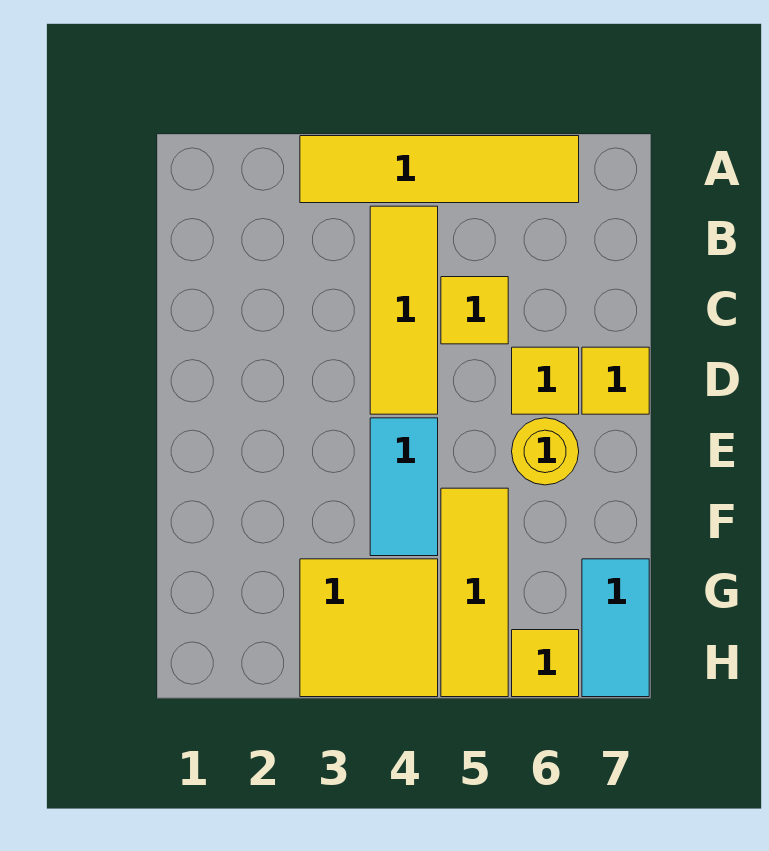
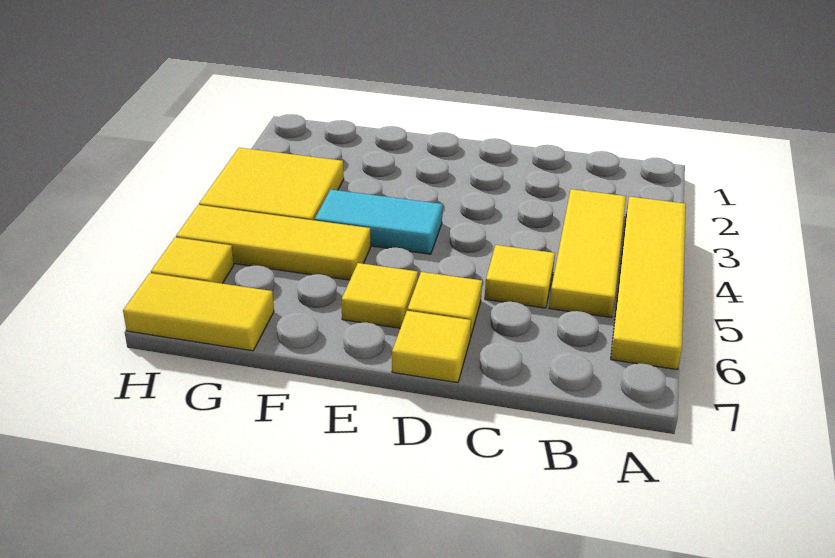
yellow tile B4:D4 level 1 -> yellow tile B3:B5 level 1
yellow round brick E6 level 1 -> yellow tile E6 level 1
cyan tile G7:H7 level 1 -> yellow tile G7:H7 level 1

